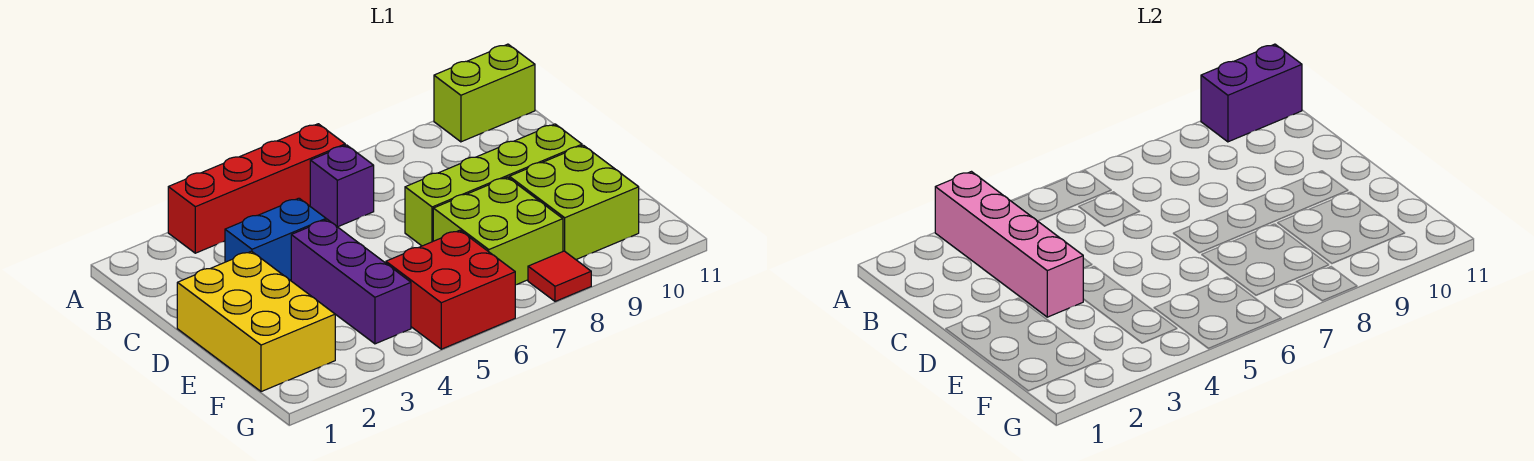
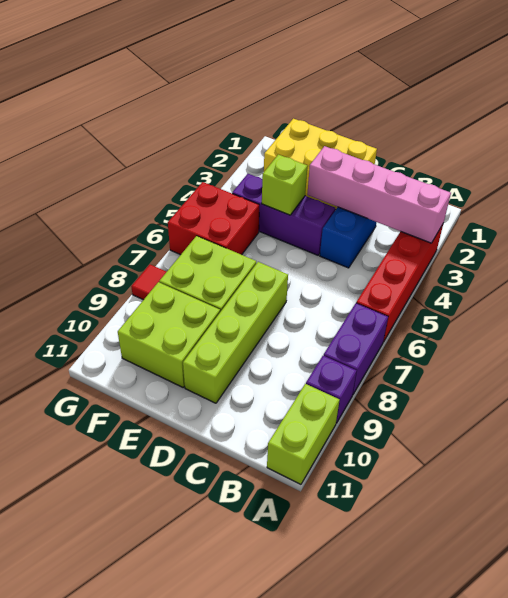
purple brick A10:A11 level 2 -> purple brick A7:A8 level 1
purple brick B6 level 1 -> purple brick A9 level 1
none -> lime brick E4 level 2

